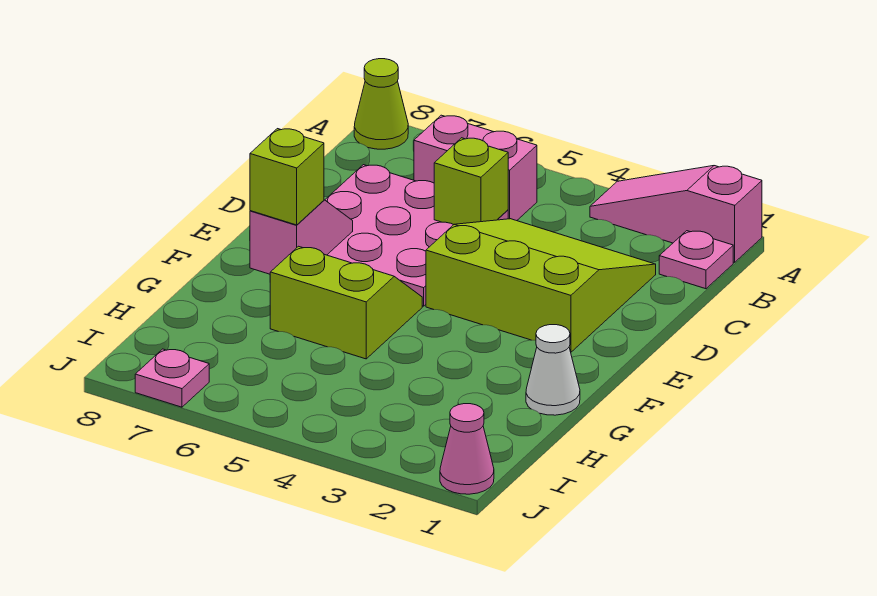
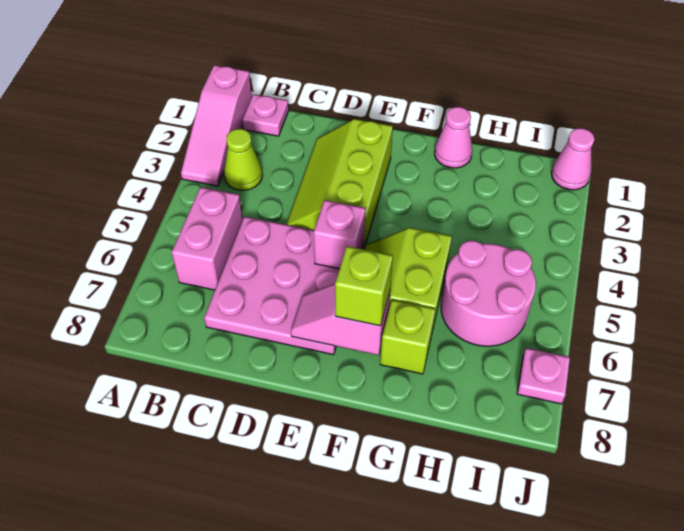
lime cone A8 level 1 -> lime cone B3 level 1
lime slope C2:E4 level 1 top E -> lime slope D2:E4 level 1 top E
lime brick C5 level 2 -> lime brick G7 level 1
none -> pink brick E5 level 2
white cone G1 level 1 -> pink cone G1 level 1
none -> pink round brick H5:I6 level 1

